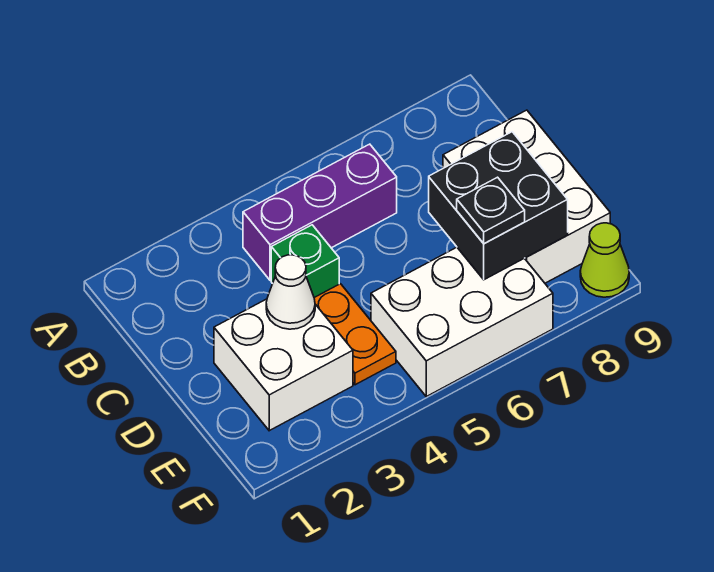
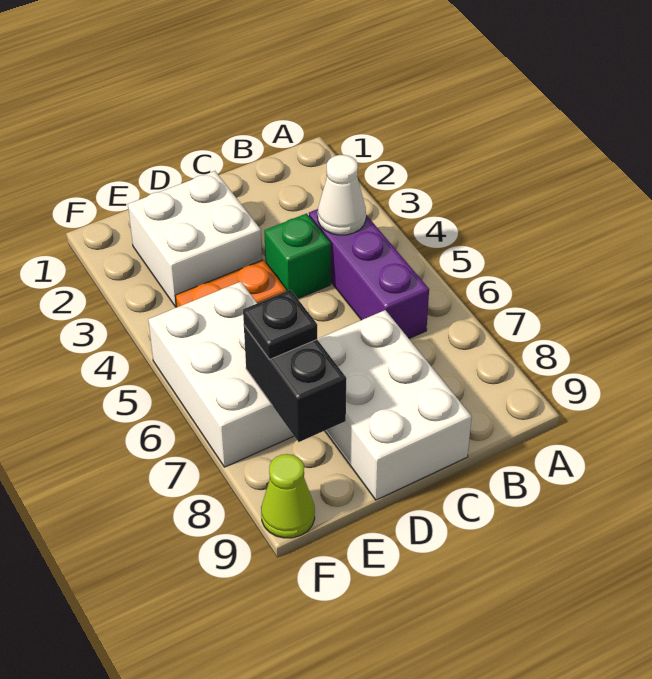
white brick C8:E9 level 1 -> white brick C7:D9 level 1
white cone D3 level 2 -> white cone B4 level 2
black brick D7:E8 level 2 -> black brick E7:E8 level 2

